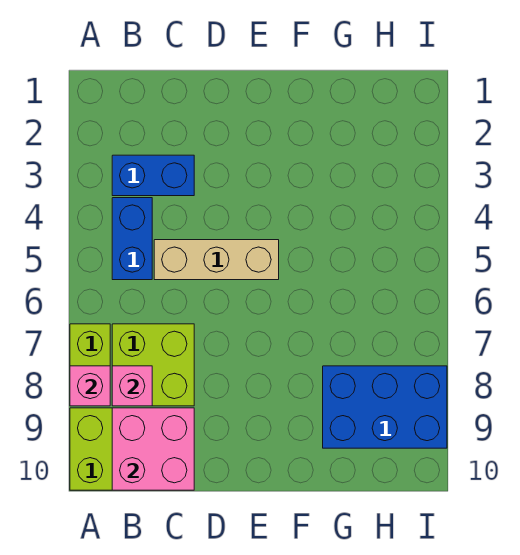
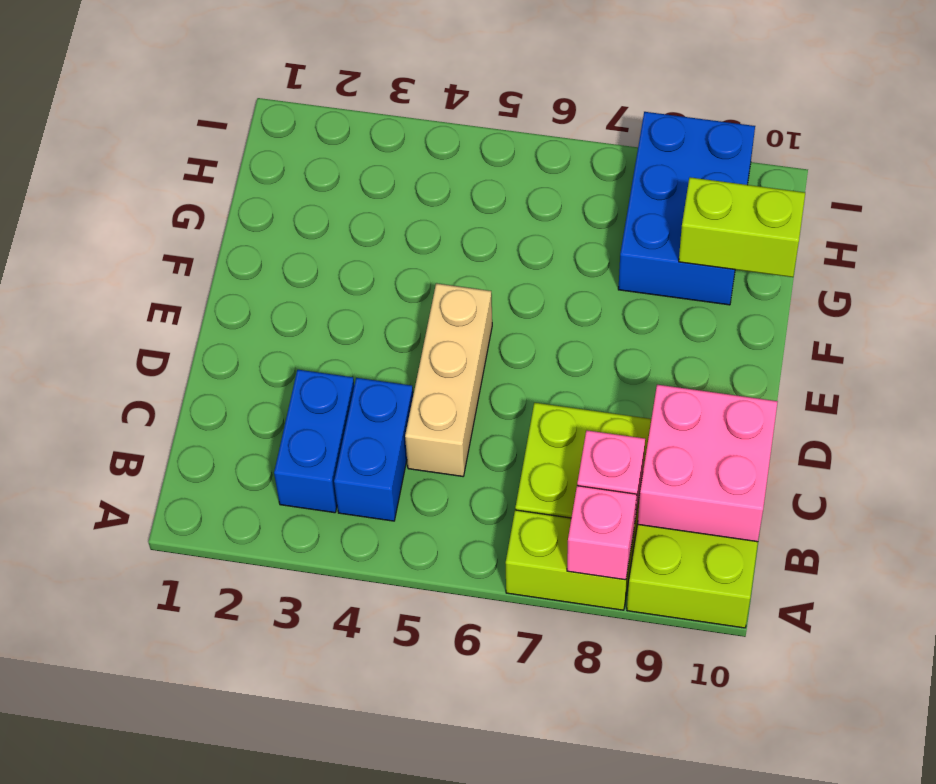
blue brick B4:B5 level 1 -> blue brick B4:C4 level 1
none -> lime brick G9:G10 level 2

